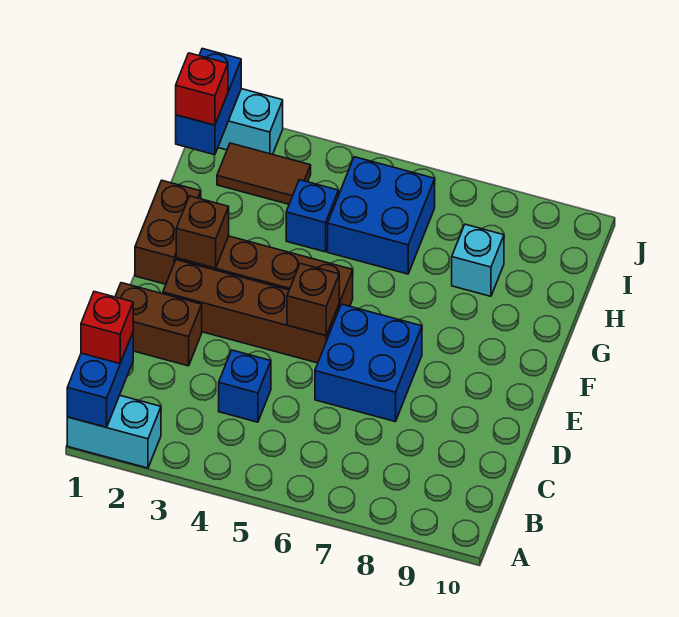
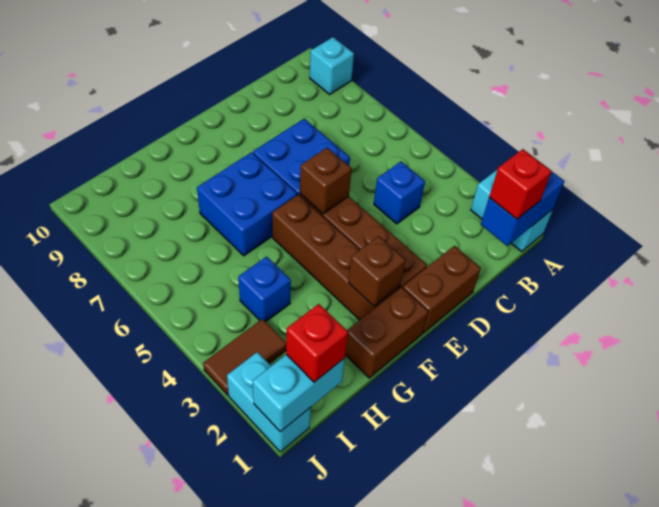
brown brick D1:D2 level 1 -> brown brick D1:E1 level 1
blue brick H5:I6 level 1 -> blue brick F6:G7 level 1
cyan brick H8 level 1 -> cyan brick A9 level 1
blue brick I1:J1 level 2 -> cyan brick I1:J1 level 2
brown tile I2:I3 level 1 -> brown tile I3:J3 level 1

